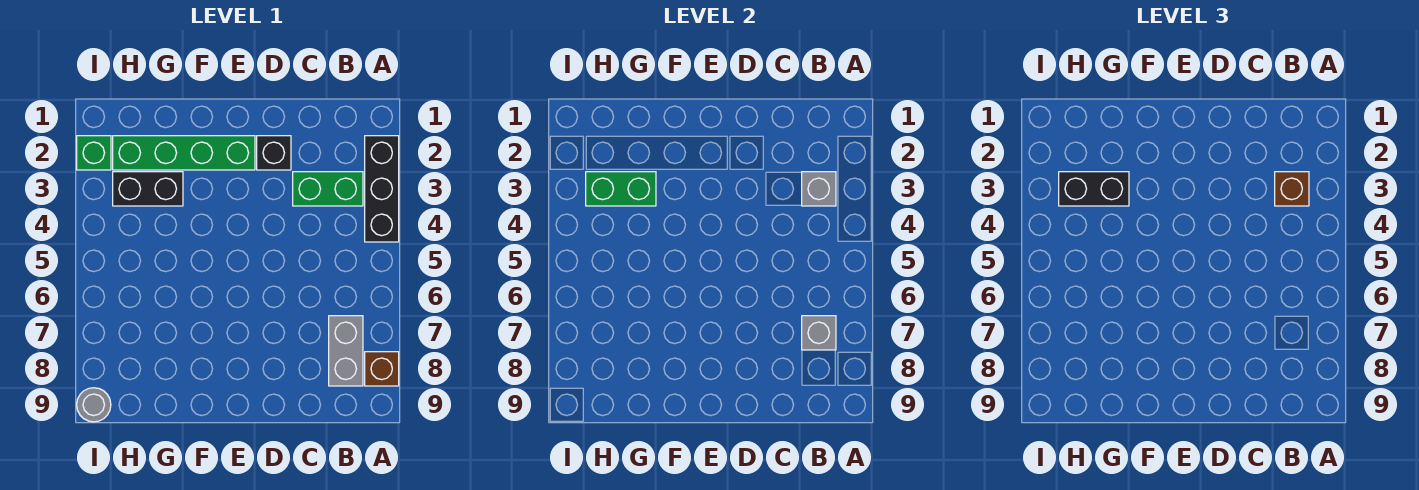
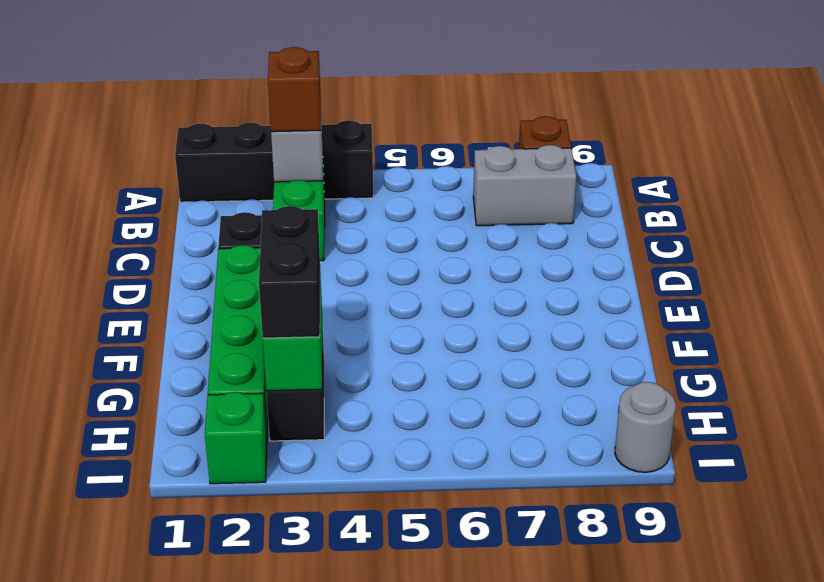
black brick A2:A4 level 1 -> black brick A1:A4 level 1
grey brick B7 level 2 -> none

